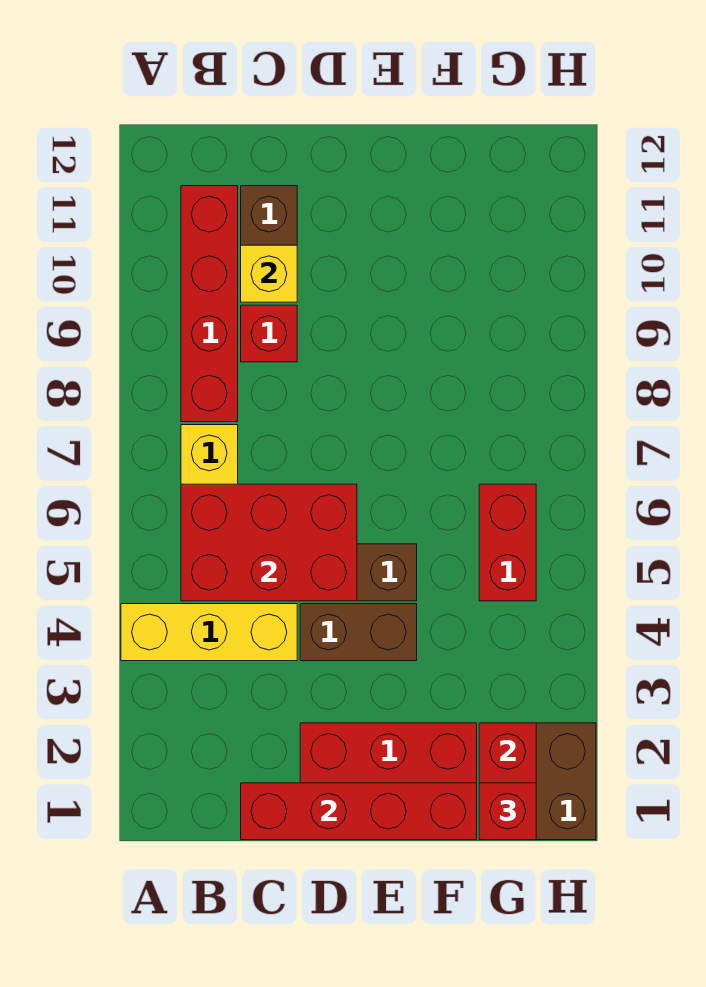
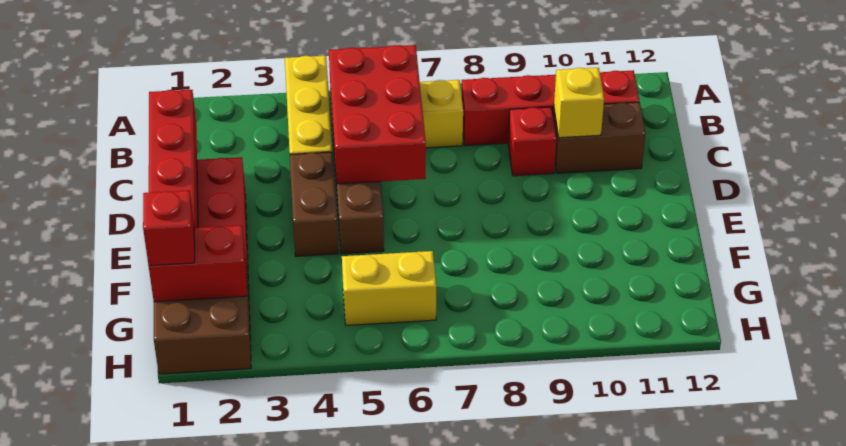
red brick G5:G6 level 1 -> yellow brick G5:G6 level 1

